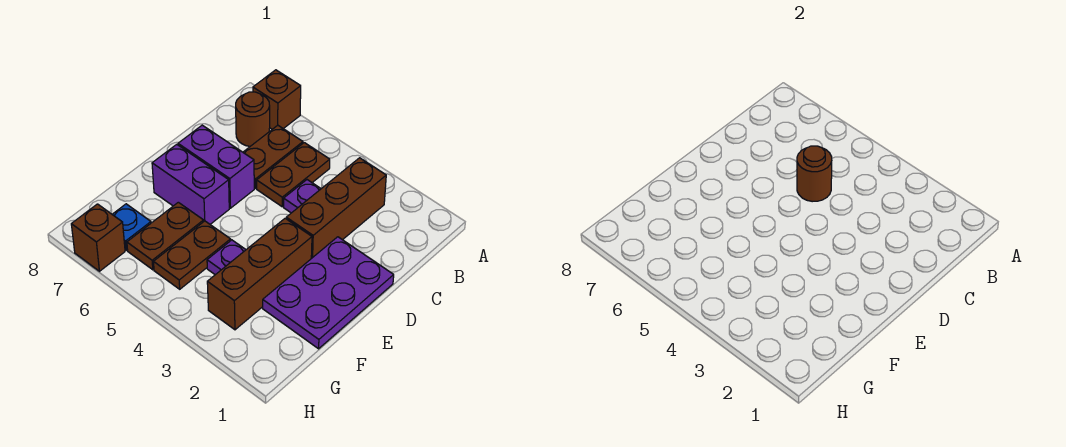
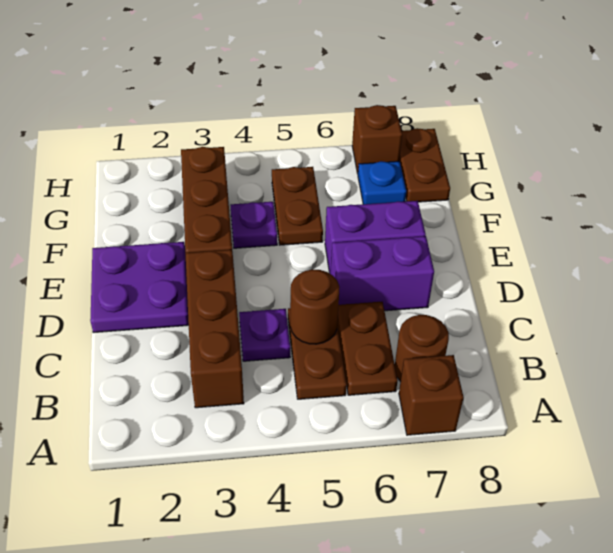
purple plate D1:F2 level 1 -> purple plate D1:E2 level 1
brown plate F6:G6 level 1 -> brown plate G8:H8 level 1

